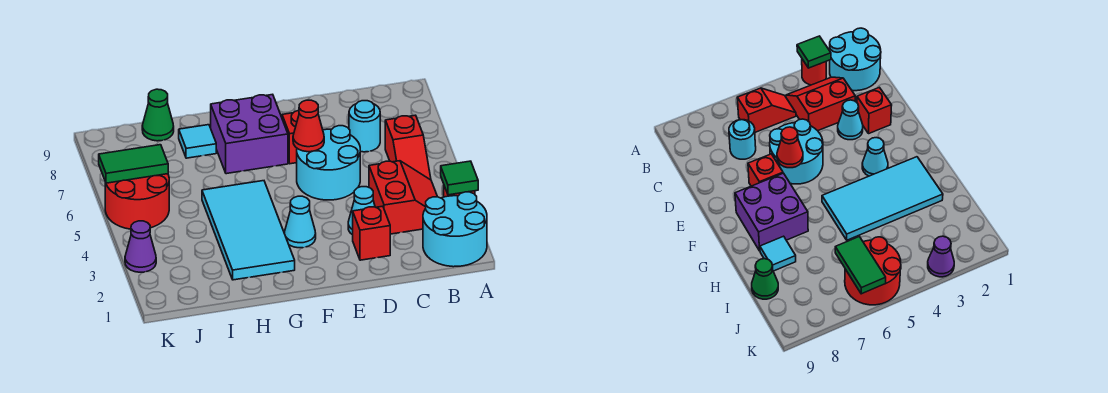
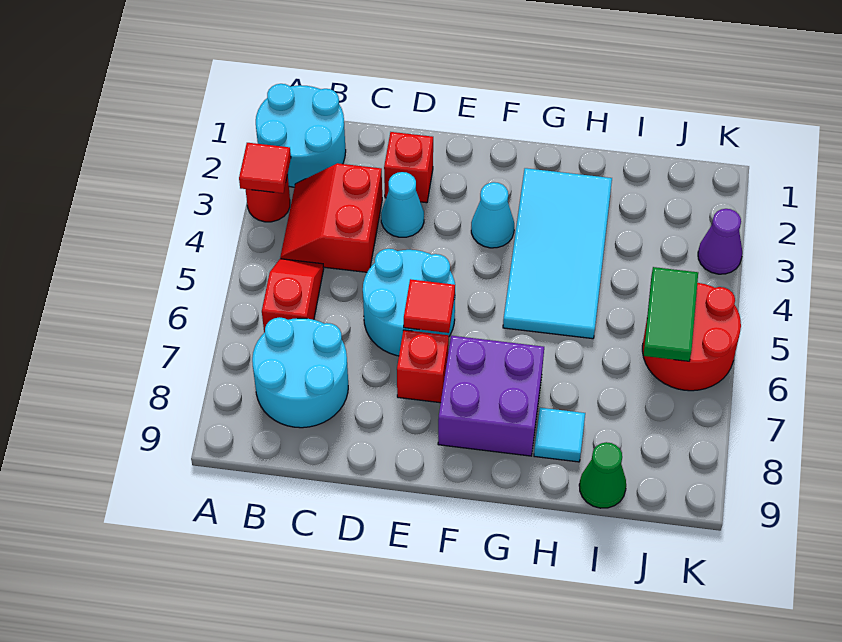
green tile A3 level 2 -> red tile A3 level 2
cyan round brick C7 level 1 -> cyan round brick B7:C8 level 1
red cone E6 level 2 -> red tile E6 level 2
green tile J6:K6 level 2 -> green tile J5:J6 level 2

